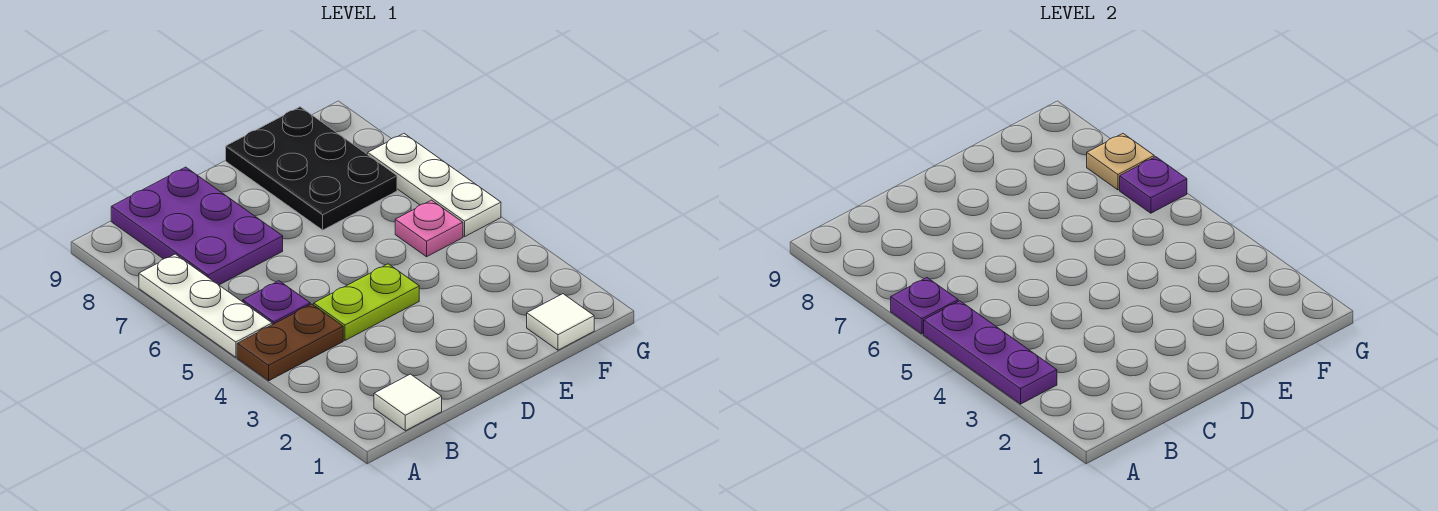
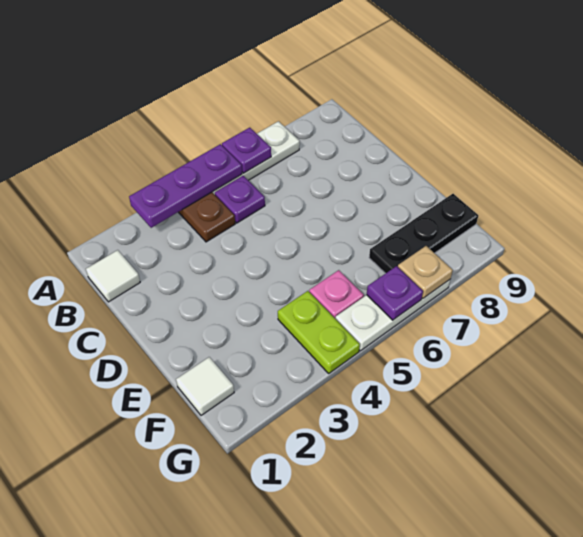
purple plate B7:C9 level 1 -> none
lime plate C4:D4 level 1 -> lime plate F4:G4 level 1
black plate E7:F9 level 1 -> black plate F7:F9 level 1

